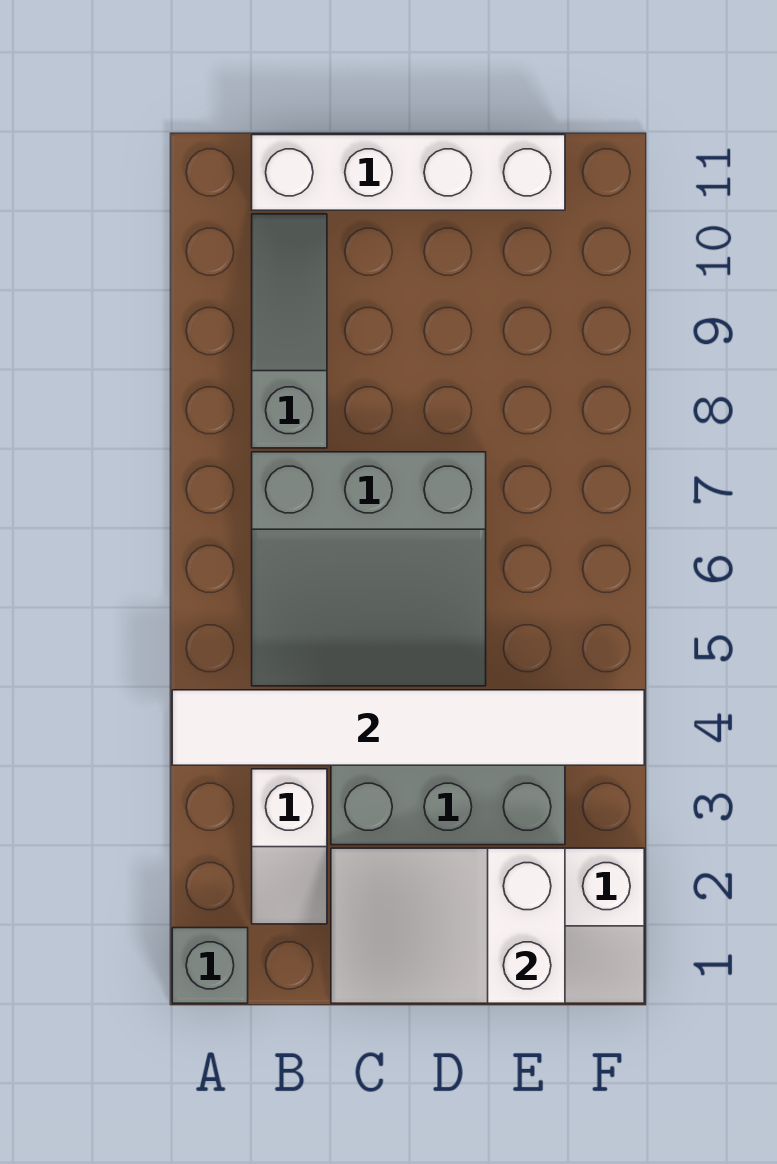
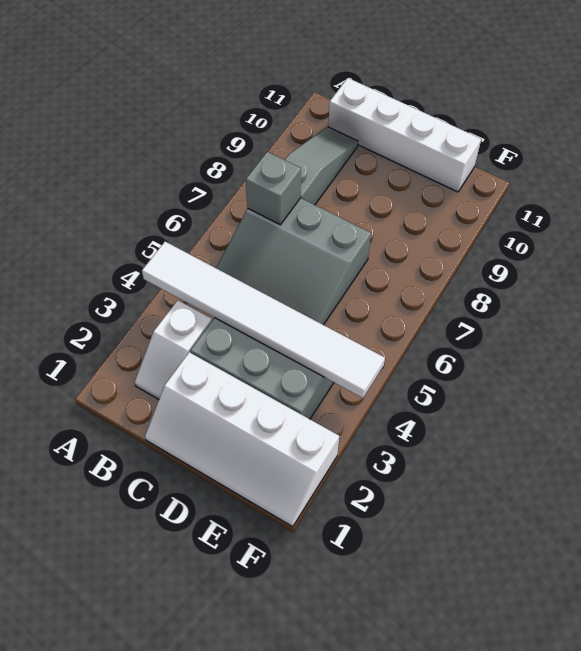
grey brick A1 level 1 -> grey brick B7 level 2
white slope C1:E2 level 2 top E -> none

